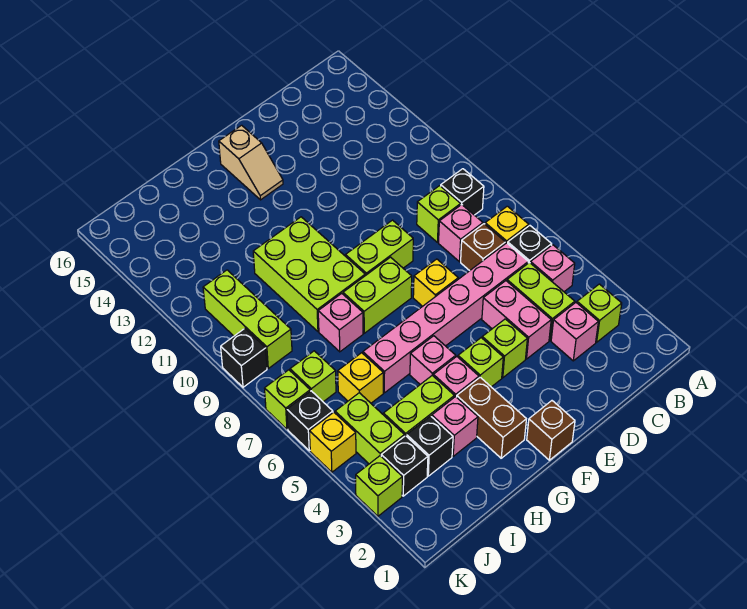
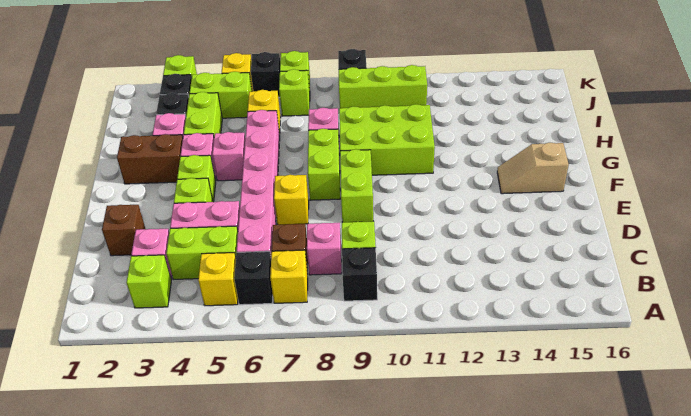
pink brick B5 level 1 -> yellow brick B5 level 1
brown brick F1 level 1 -> brown brick D2 level 1

